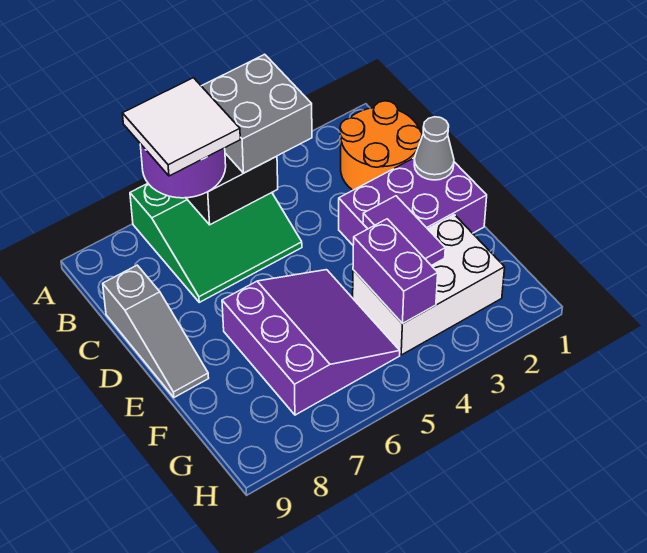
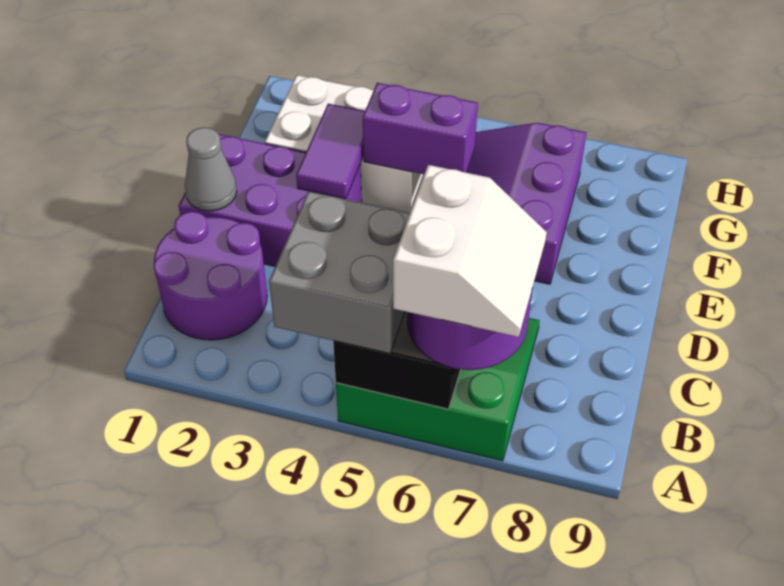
white tile A6:B7 level 4 -> white slope A6:B7 level 4 top 6
orange round brick B1:C2 level 1 -> purple round brick B1:C2 level 1
grey slope C9:E9 level 1 top C -> none
purple brick F4:G4 level 2 -> purple brick F4:F5 level 2

